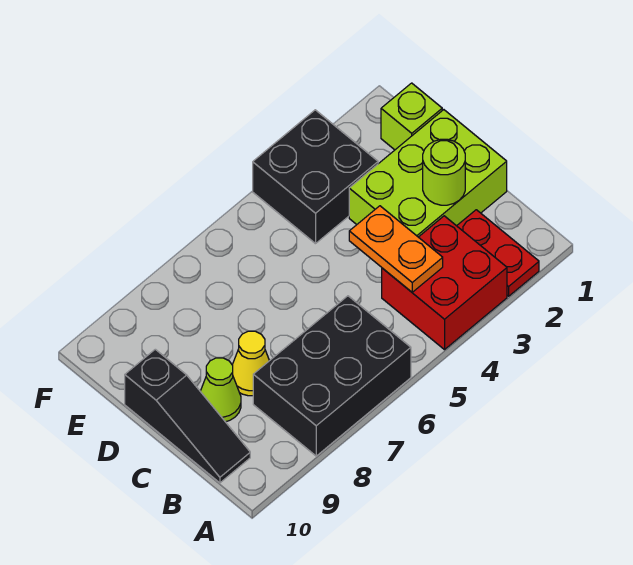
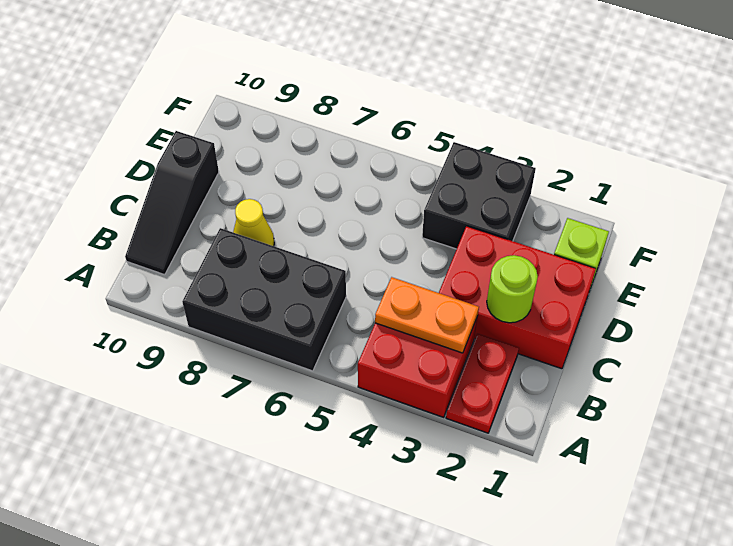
orange plate B4:C4 level 2 -> orange plate B3:B4 level 2
lime brick C1:D3 level 1 -> red brick C1:D3 level 1
lime cone C9 level 1 -> none

